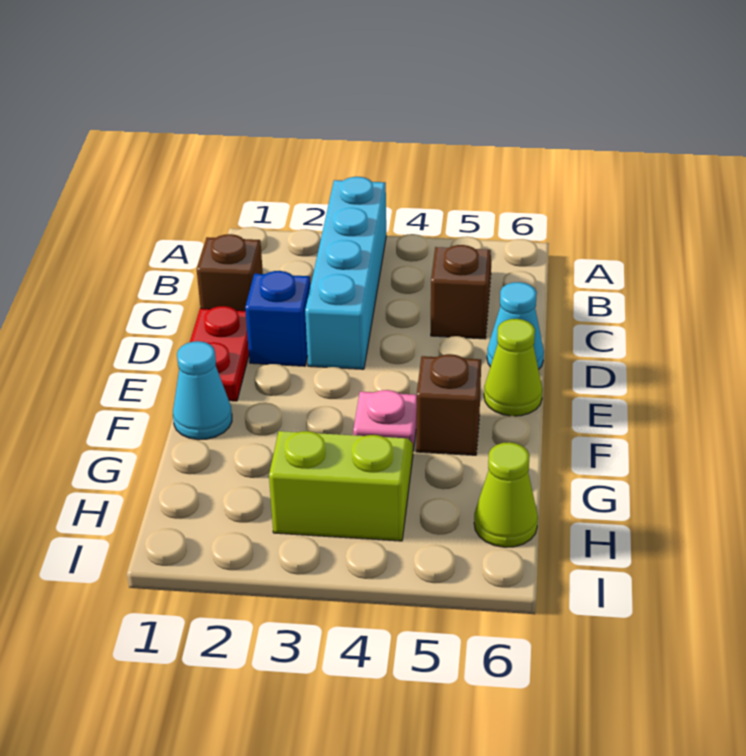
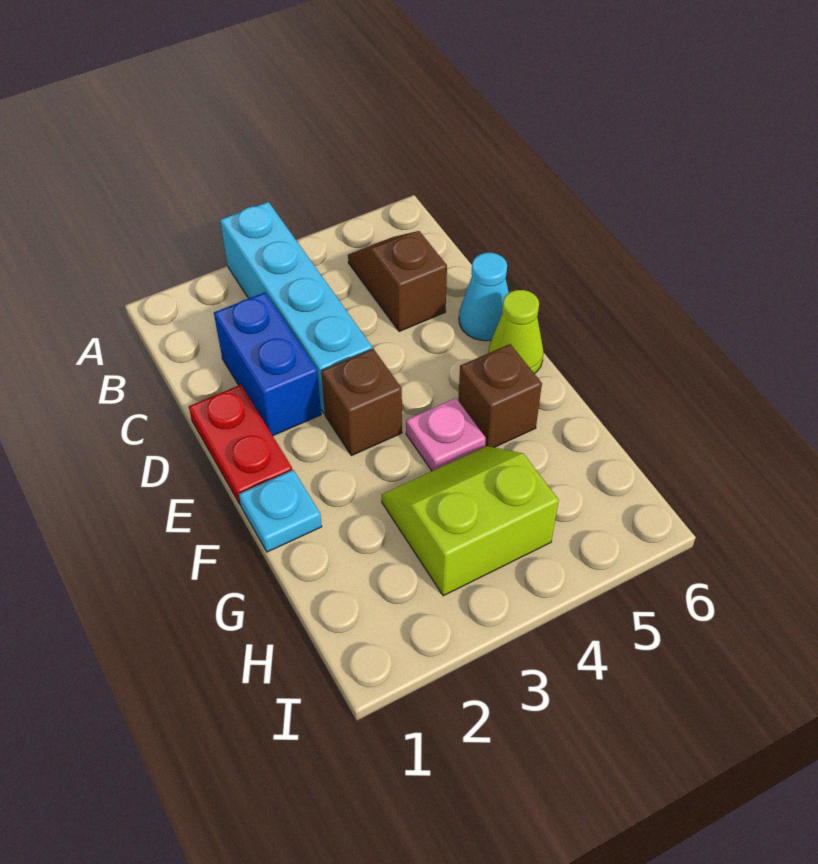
brown brick C1 level 1 -> brown brick E3 level 1
blue brick D2 level 1 -> blue brick C2:D2 level 1
cyan cone F1 level 1 -> cyan plate F1 level 1
lime cone H6 level 1 -> none

